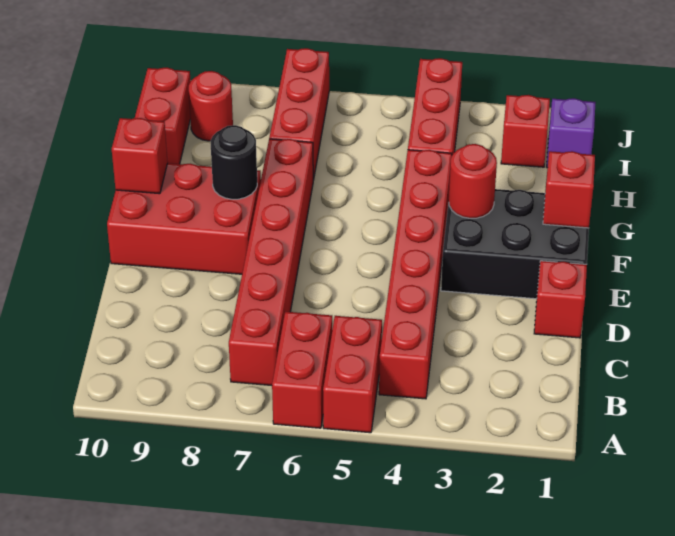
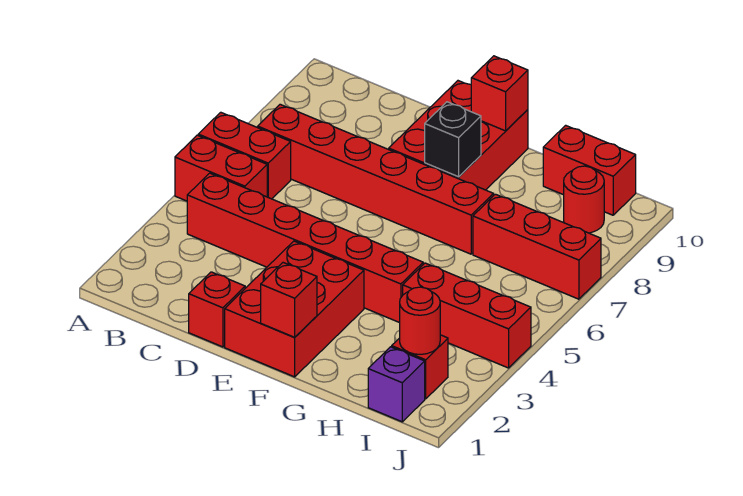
black brick E1:F3 level 1 -> red brick E1:F3 level 1
red round brick F3 level 2 -> red round brick I2 level 2
black round brick F8 level 2 -> black brick F8 level 2

